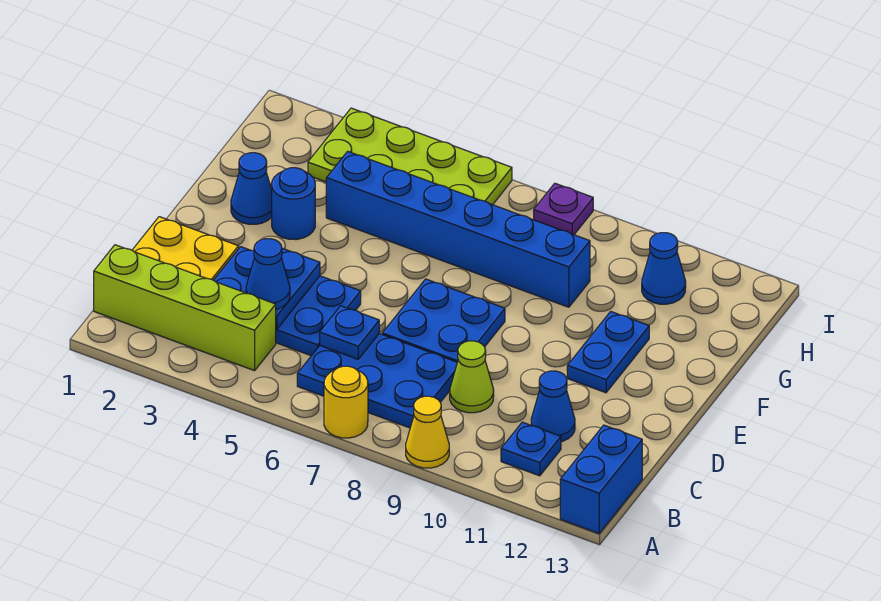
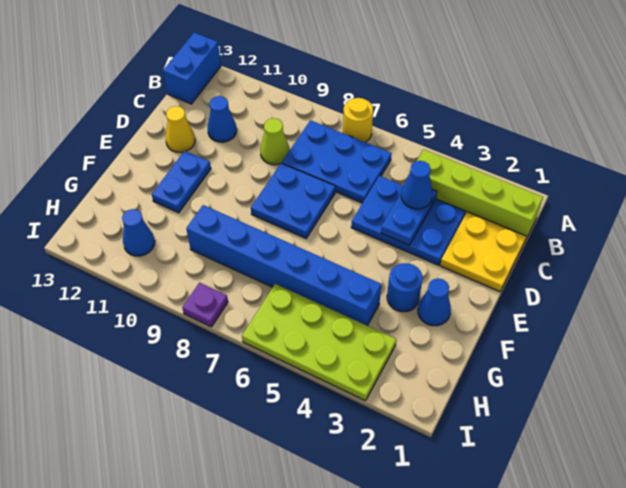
yellow cone A9 level 1 -> yellow cone D12 level 1
blue plate B11 level 1 -> none
blue plate C6 level 2 -> none

